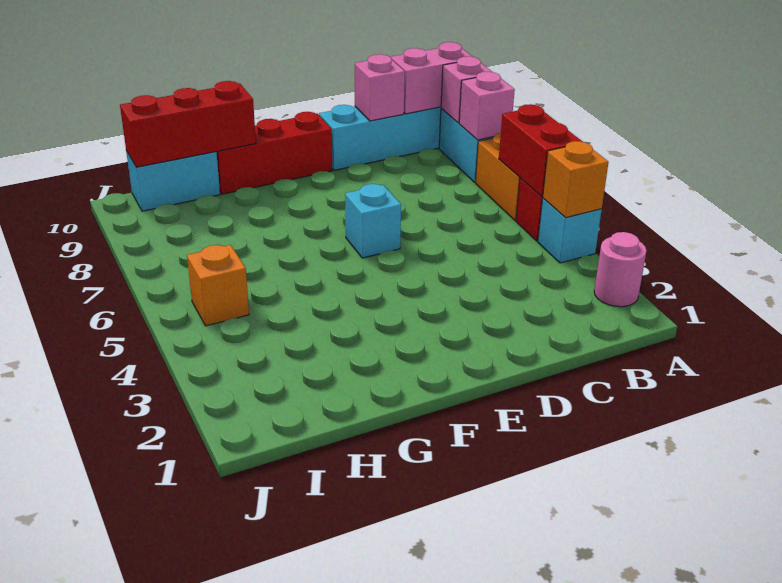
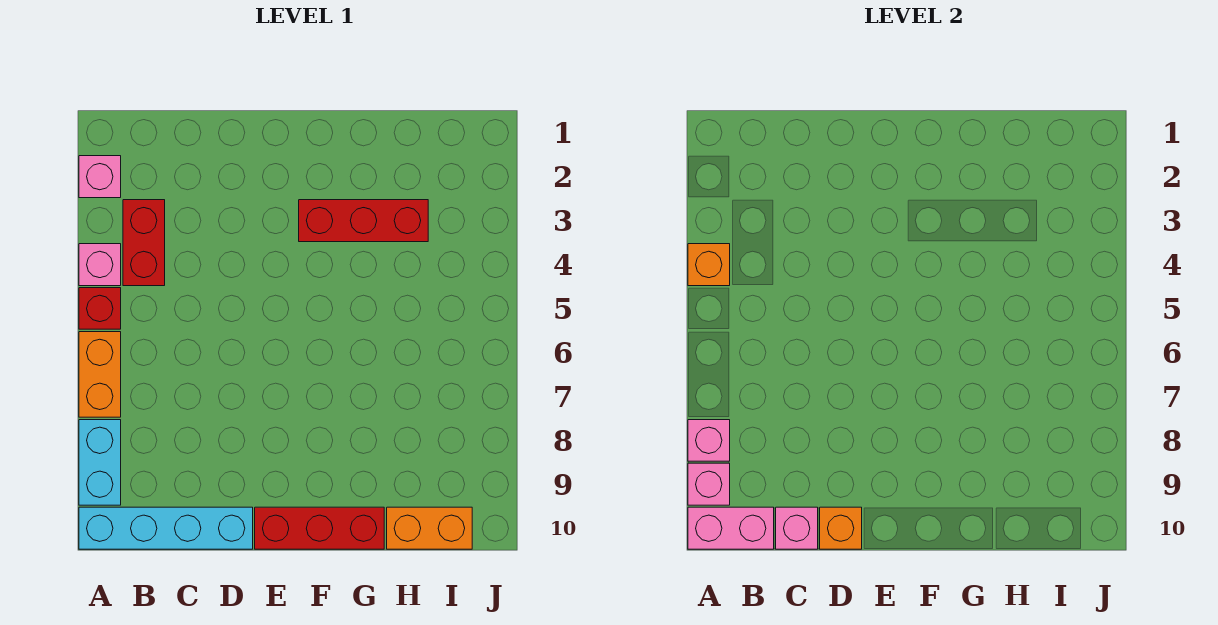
pink round brick A2 level 1 -> pink brick A2 level 1
cyan brick A4 level 1 -> pink brick A4 level 1
red brick A5:A6 level 2 -> red brick B3:B4 level 1
cyan brick E6 level 1 -> none
red brick G10:I10 level 2 -> red brick F3:H3 level 1
cyan brick H10:I10 level 1 -> orange brick H10:I10 level 1
orange brick I5 level 1 -> orange brick D10 level 2

